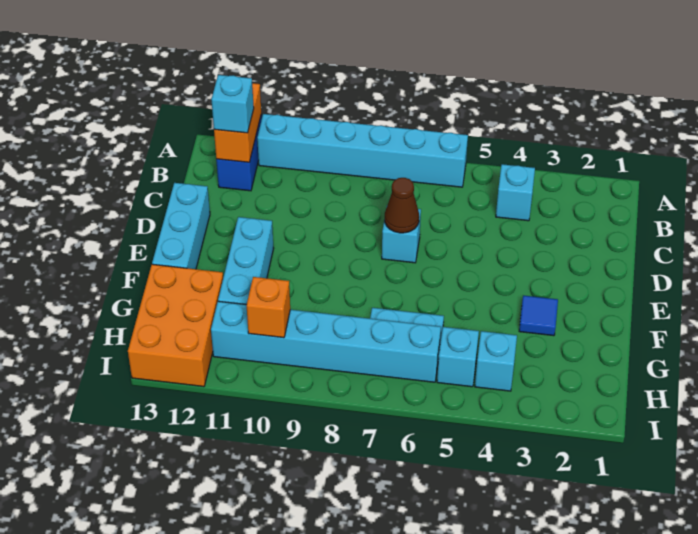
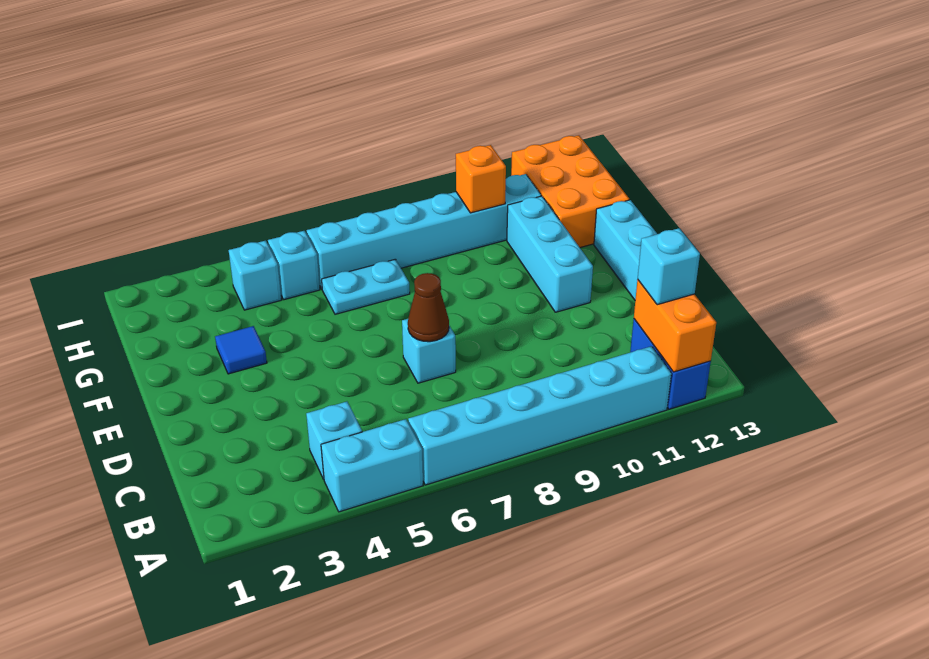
none -> cyan brick A4:A5 level 1

